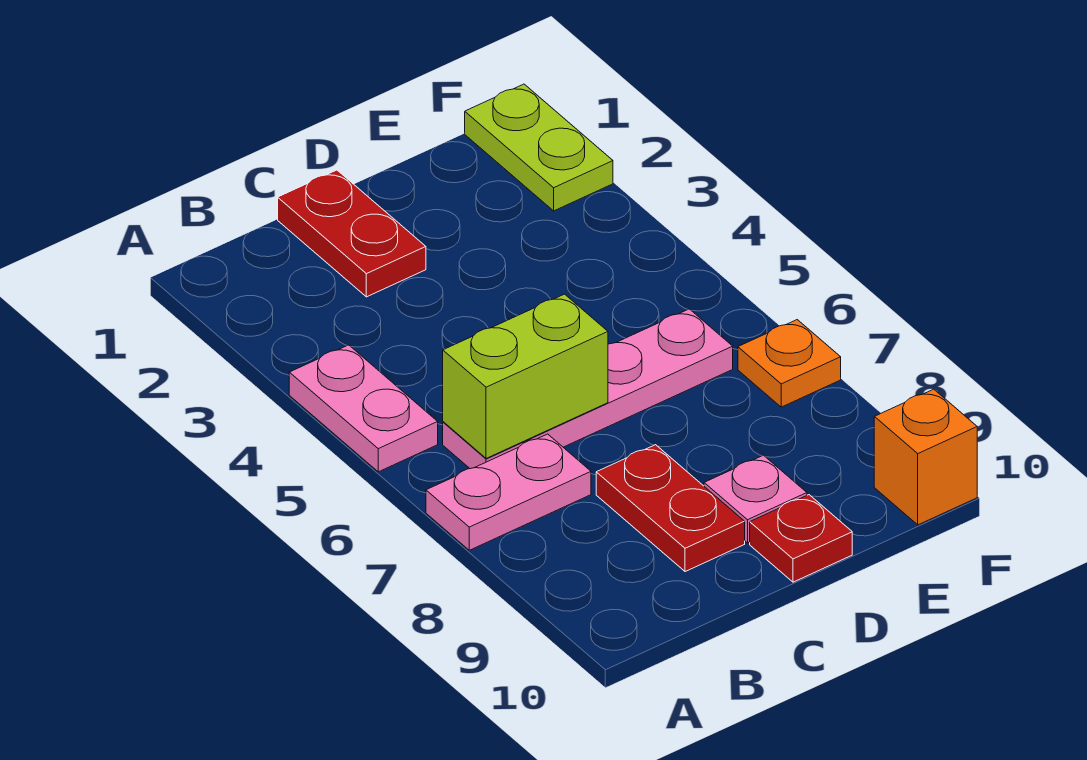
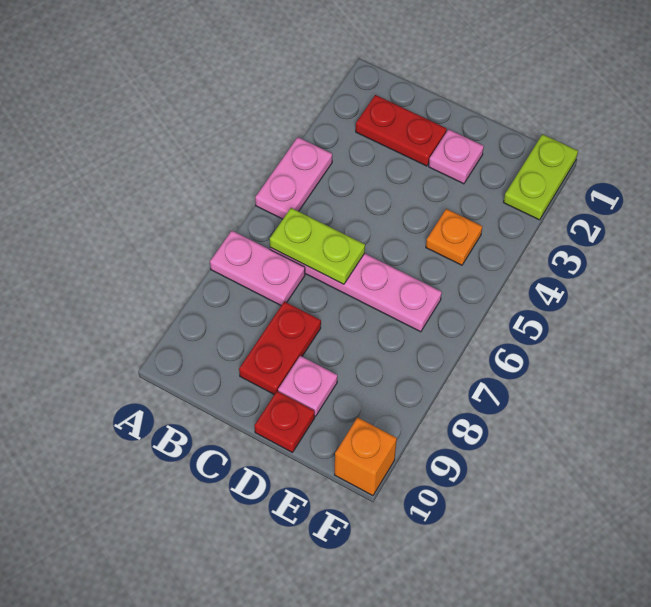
lime brick B6:C6 level 2 -> lime plate B6:C6 level 2
red plate C1:C2 level 1 -> red plate B2:C2 level 1
none -> pink plate D2 level 1
orange plate F7 level 1 -> orange plate E4 level 1

